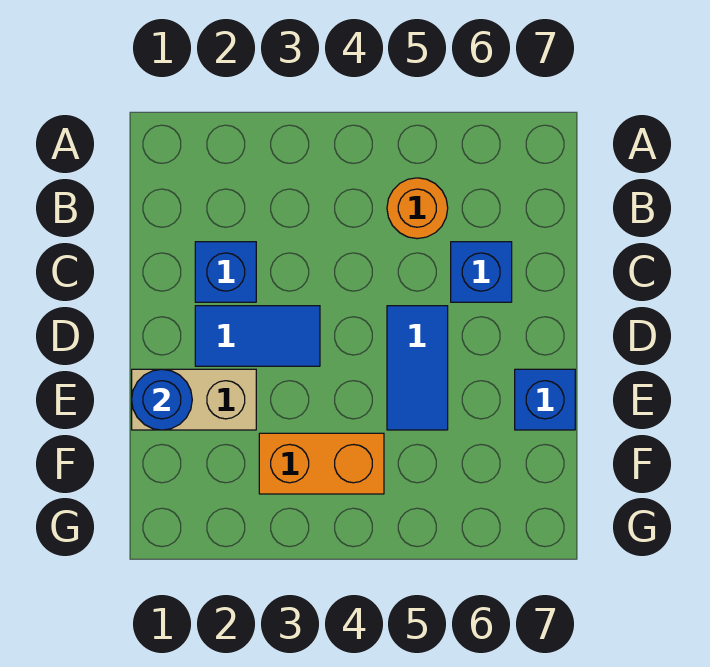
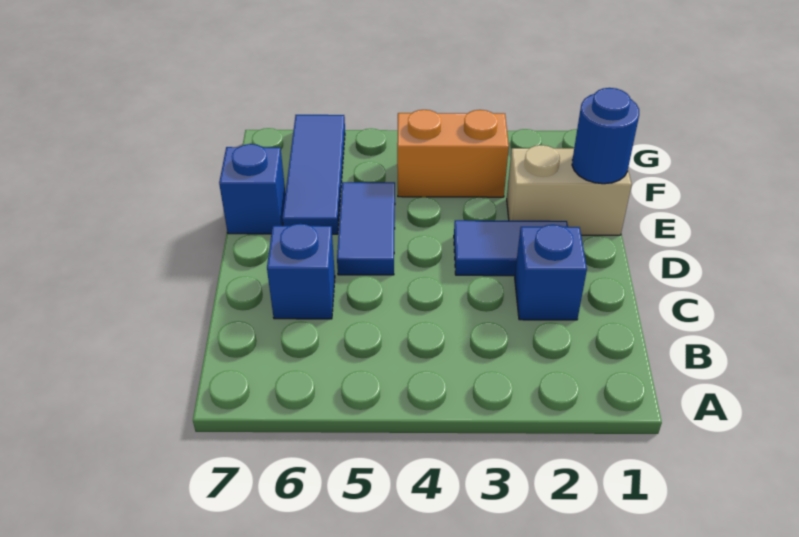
orange round brick B5 level 1 -> none
none -> blue tile E6:G6 level 1

